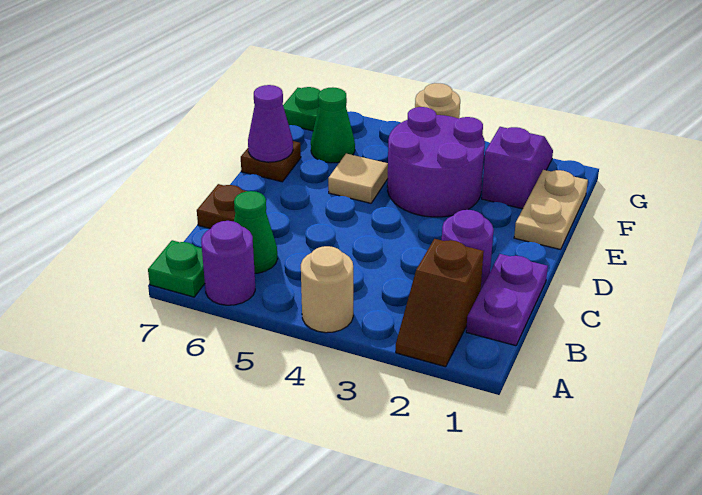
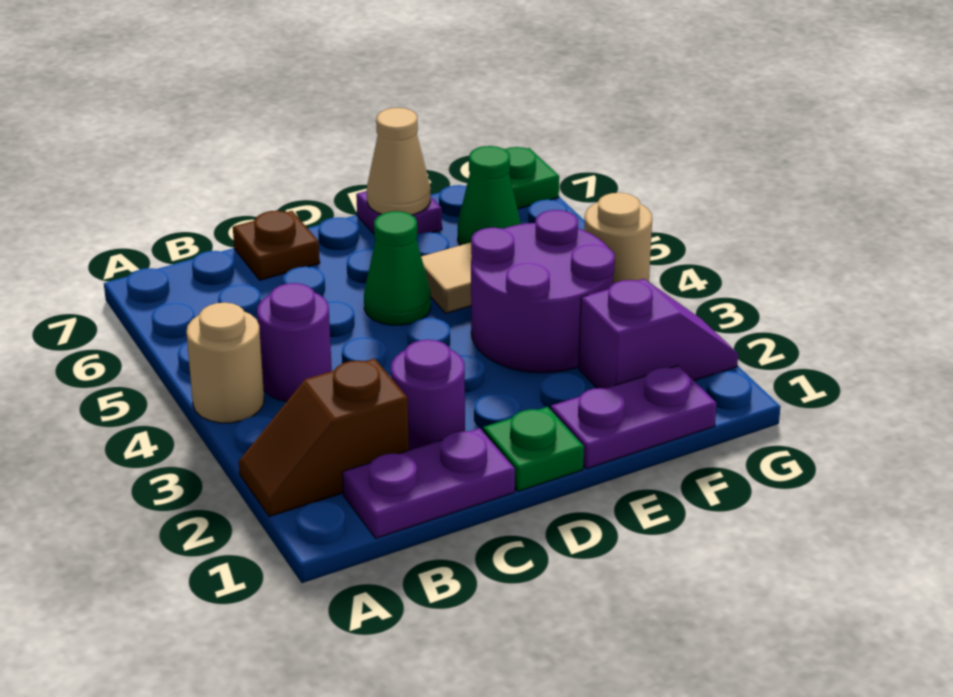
purple round brick A6 level 1 -> purple round brick B4 level 1
green plate A7 level 1 -> green plate D1 level 1
green cone B6 level 1 -> green cone D5 level 1
tan plate E1:F1 level 1 -> purple plate E1:F1 level 1
brown plate E7 level 1 -> purple plate E7 level 1
purple cone E7 level 2 -> tan cone E7 level 2

